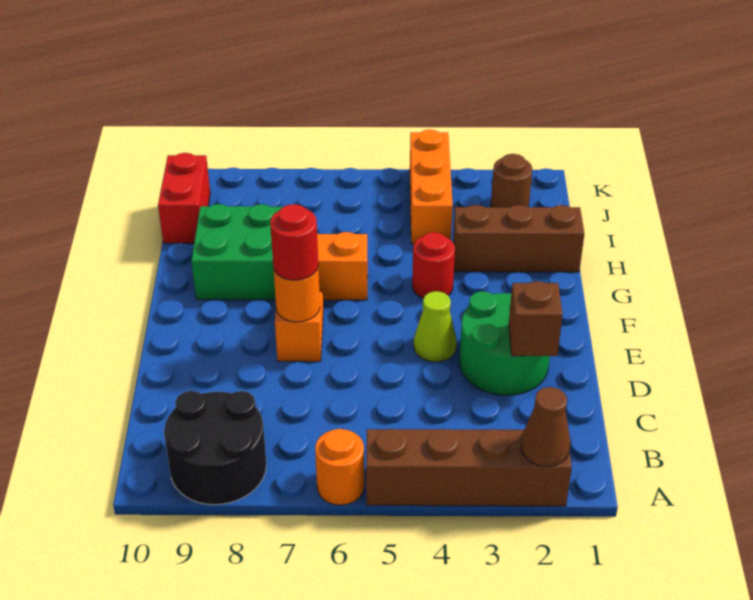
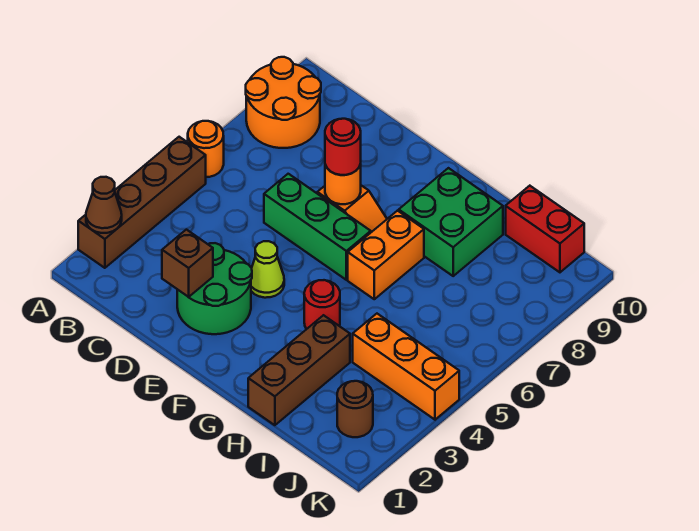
black round brick A8:B9 level 1 -> orange round brick A8:B9 level 1
none -> green brick D6:F6 level 1

